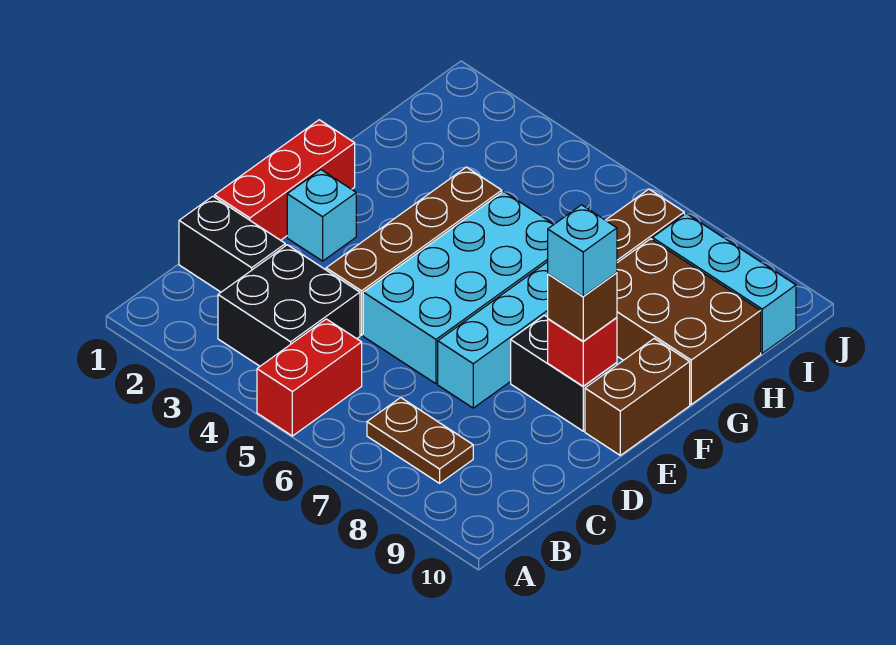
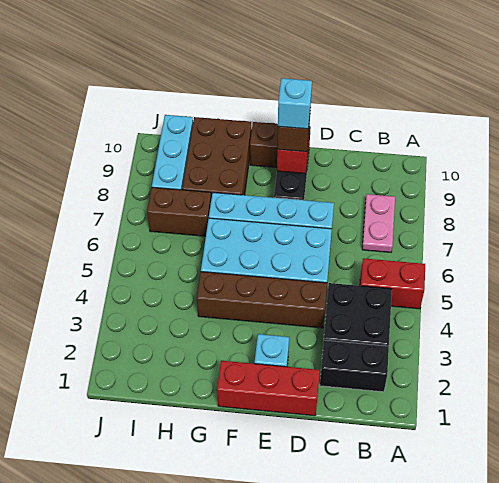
brown plate B7:B8 level 1 -> pink plate B7:B8 level 1
black brick C1:C2 level 1 -> black brick B2:C2 level 1

